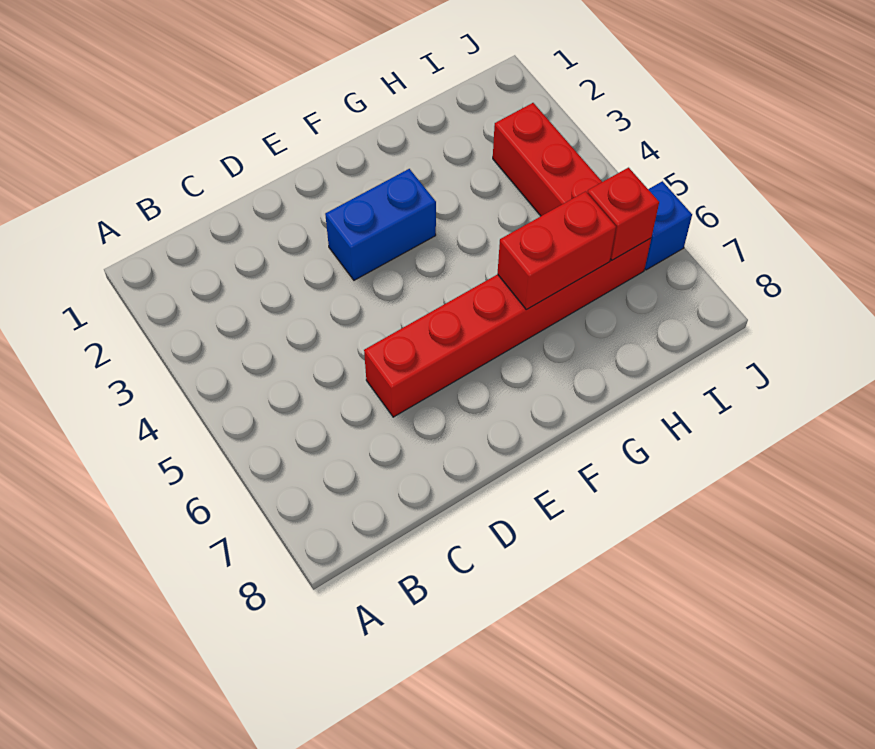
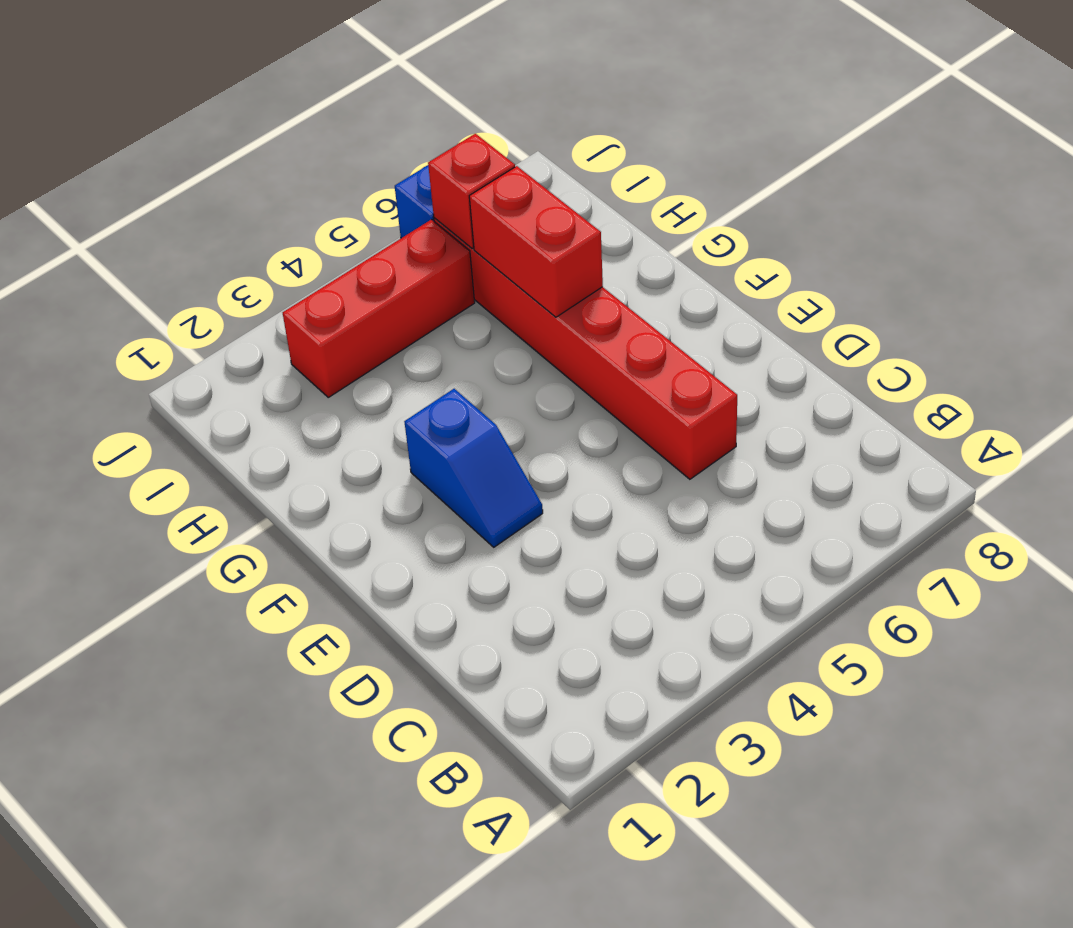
blue brick E3:F3 level 1 -> blue slope E3:F3 level 1 top F

